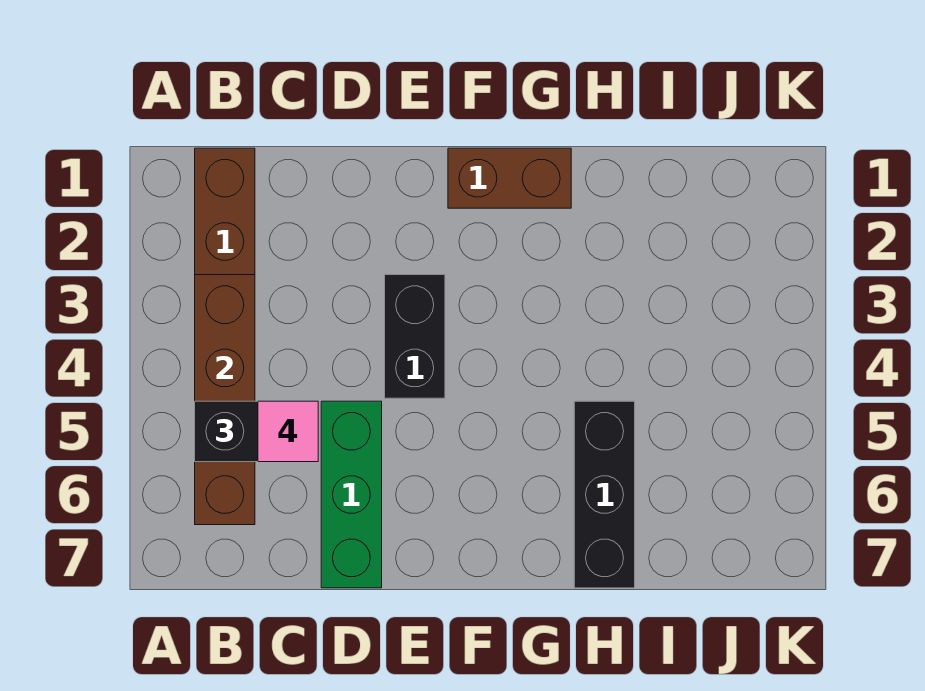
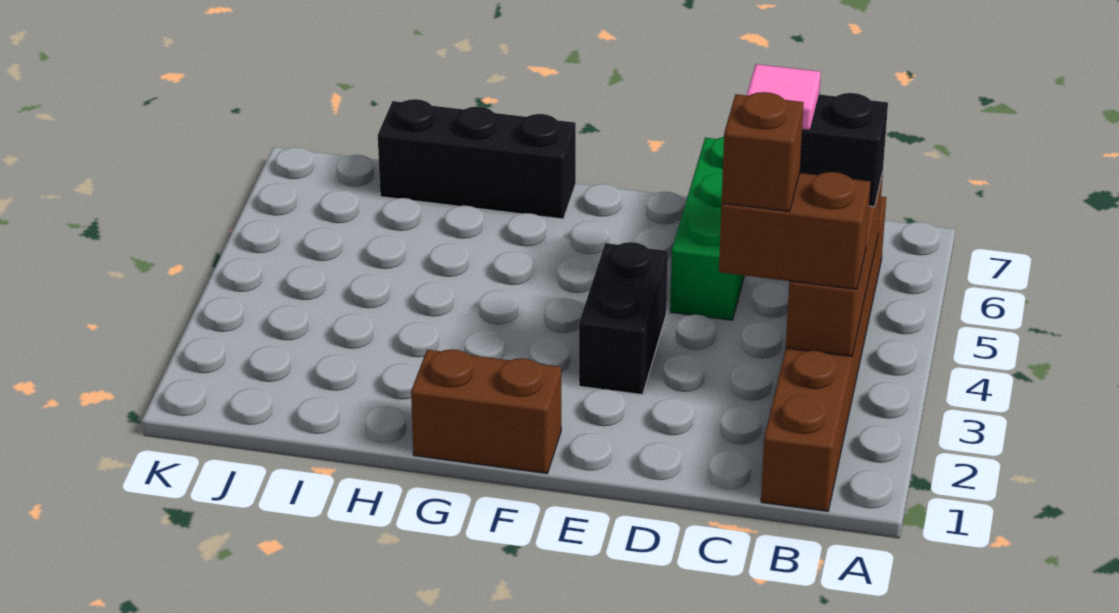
none -> brown brick B3:C3 level 3
none -> brown brick C3 level 4
black brick H5:H7 level 1 -> black brick G7:I7 level 1

